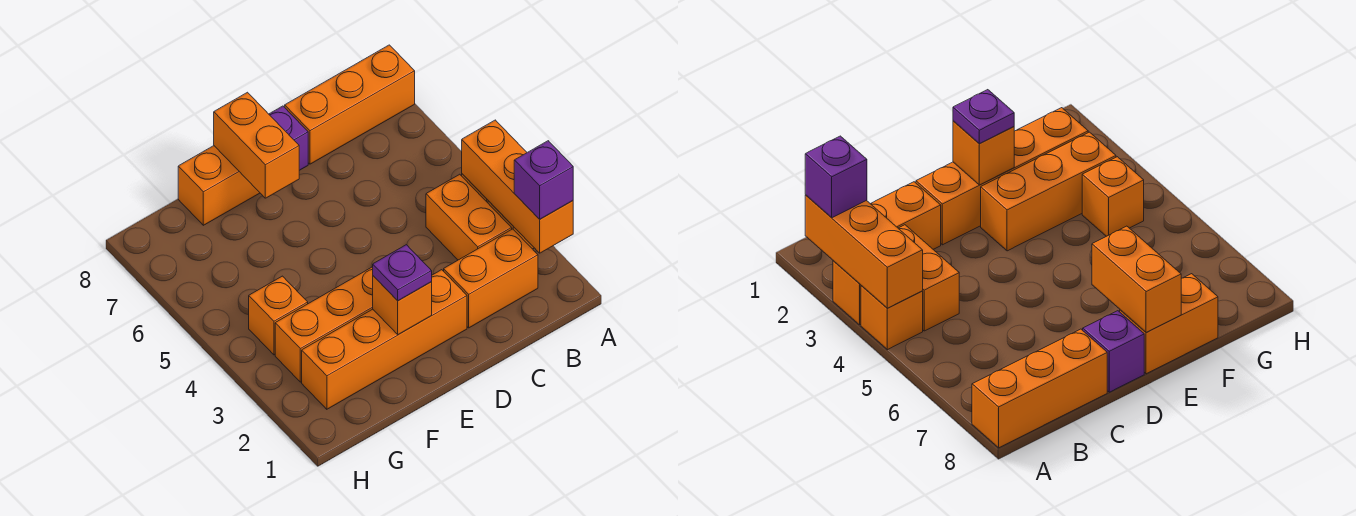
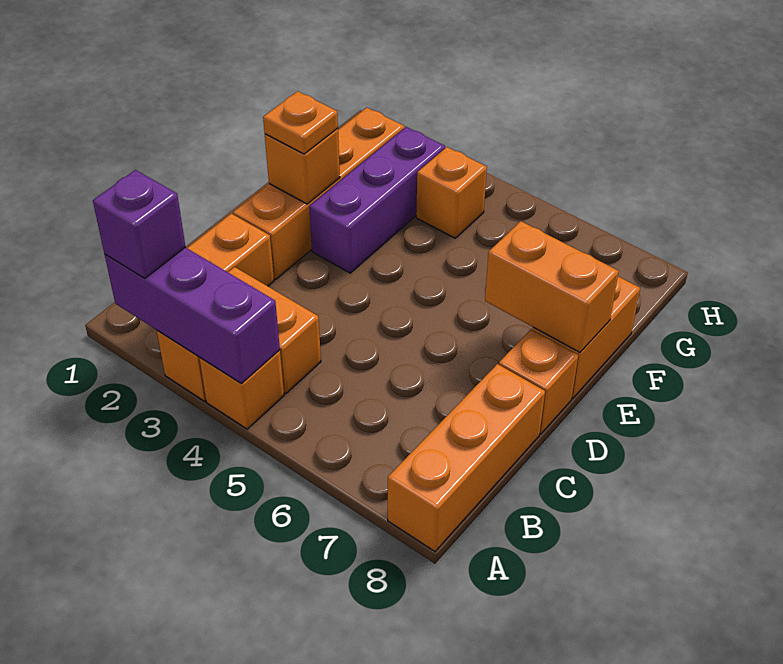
orange brick A2:A4 level 2 -> purple brick A2:A4 level 2
purple brick D8 level 1 -> orange brick D8 level 1
purple plate E2 level 3 -> orange plate E2 level 3
orange brick E3:G3 level 1 -> purple brick E3:G3 level 1

